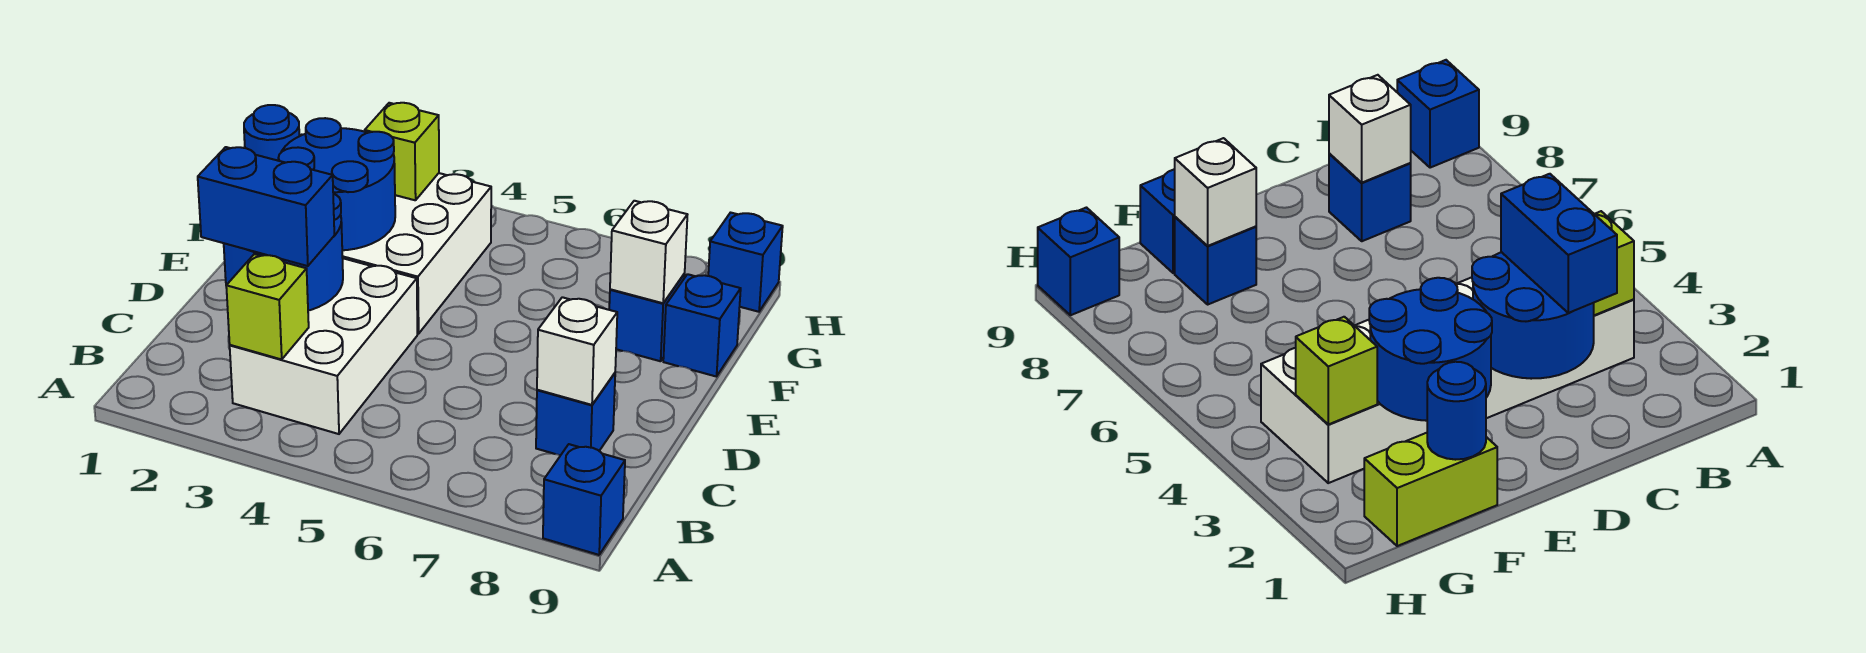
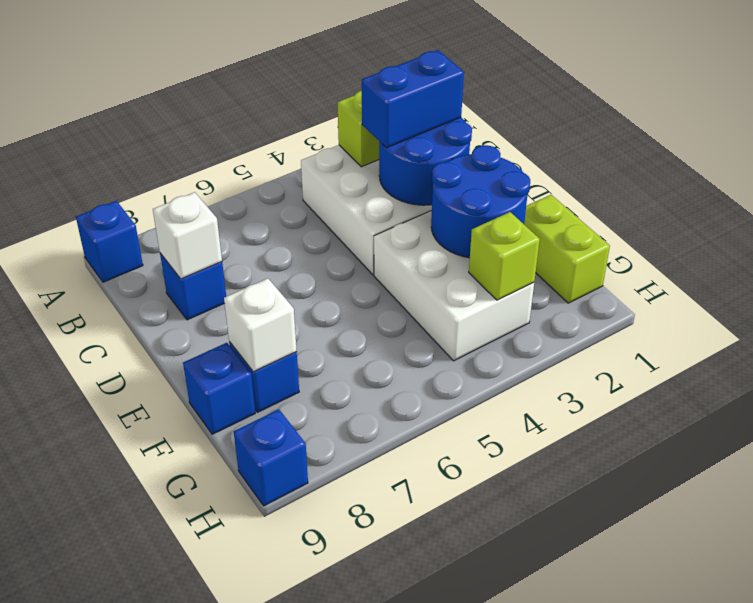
blue round brick F1 level 2 -> none

